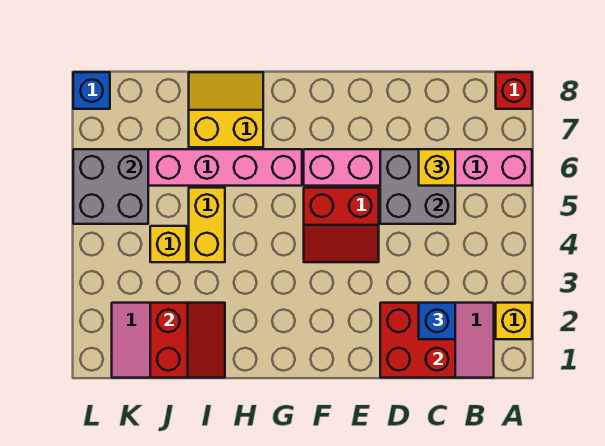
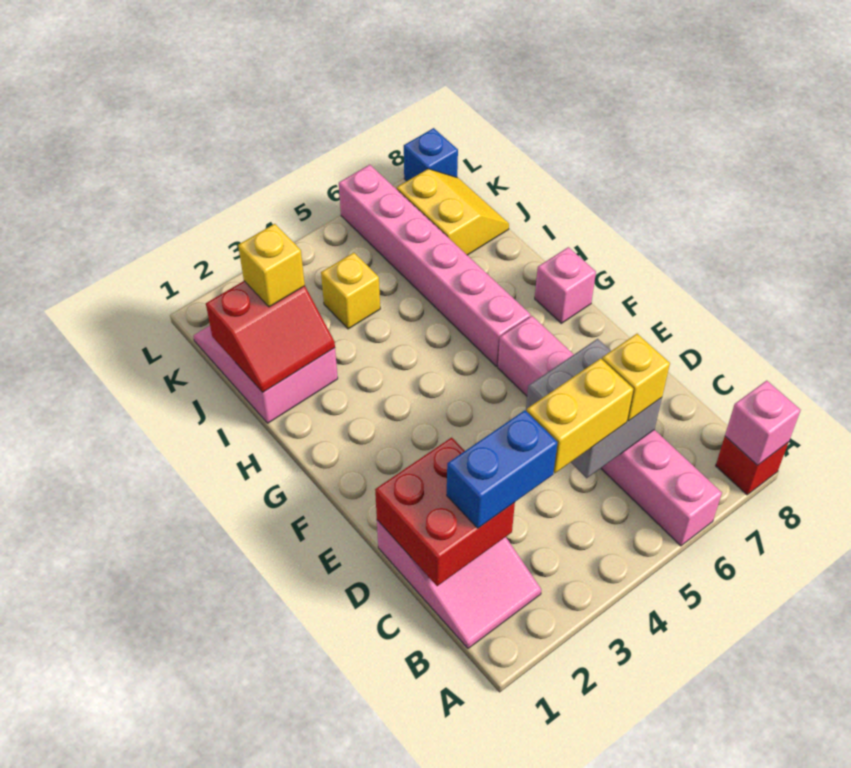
yellow brick A2 level 1 -> yellow brick J2 level 3
none -> pink brick A8 level 2
blue brick C2 level 3 -> blue brick C2:C3 level 3
red slope E4:F5 level 1 top 5 -> none
none -> pink brick G8 level 1
yellow slope H7:I8 level 1 top 7 -> yellow slope J7:K8 level 1 top 7
yellow brick I4:I5 level 1 -> yellow brick C4:C5 level 3
grey brick K5:L6 level 2 -> none

